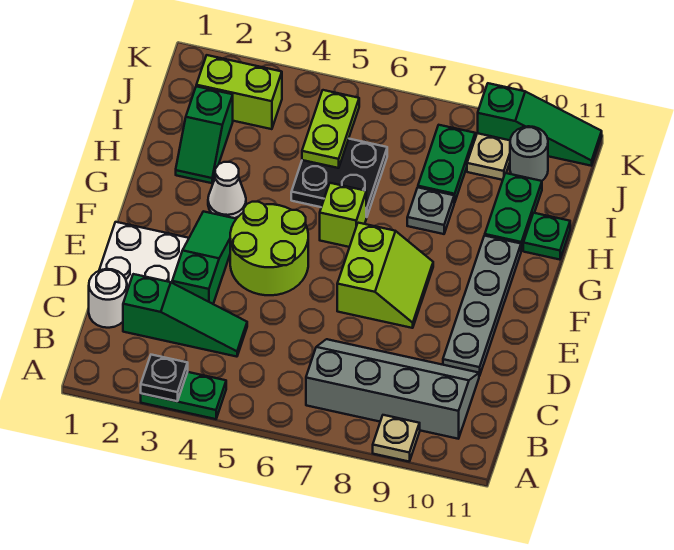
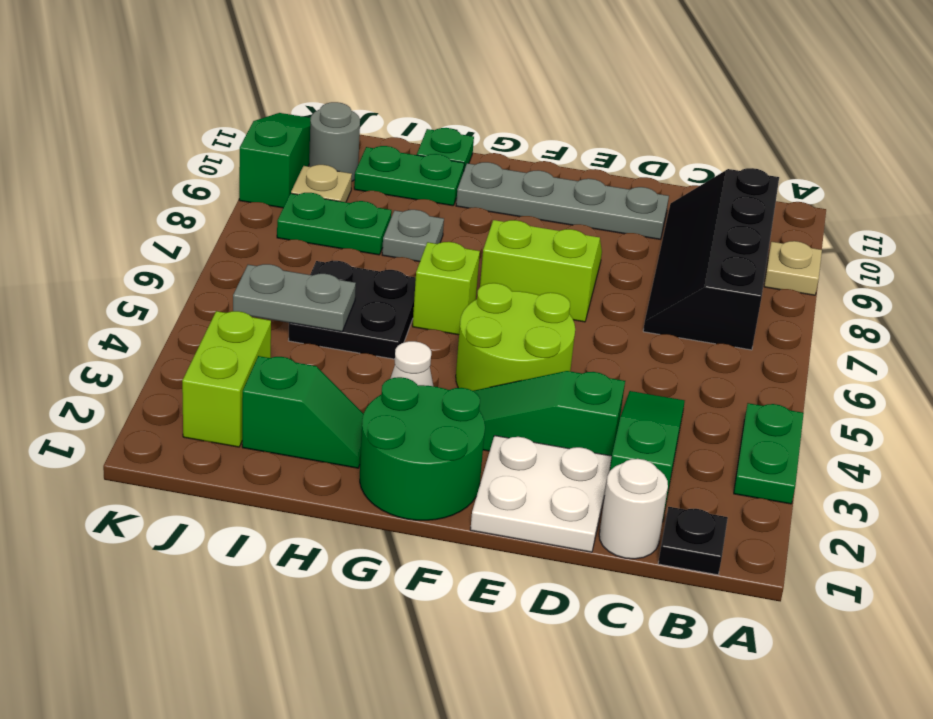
black plate A3 level 2 -> black plate B1 level 1
grey slope B7:C10 level 1 top B -> black slope B7:C10 level 1 top B
none -> green round brick F1:G2 level 1
lime plate I5:J5 level 2 -> grey plate I5:J5 level 2

